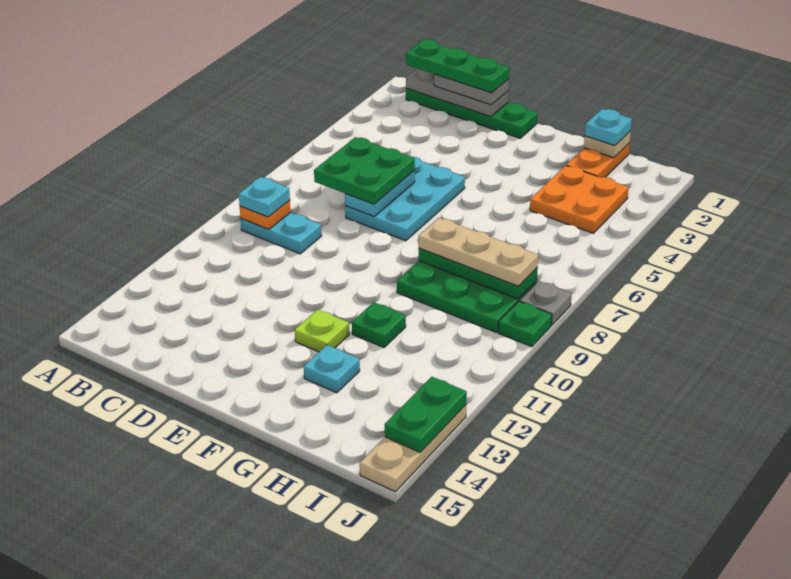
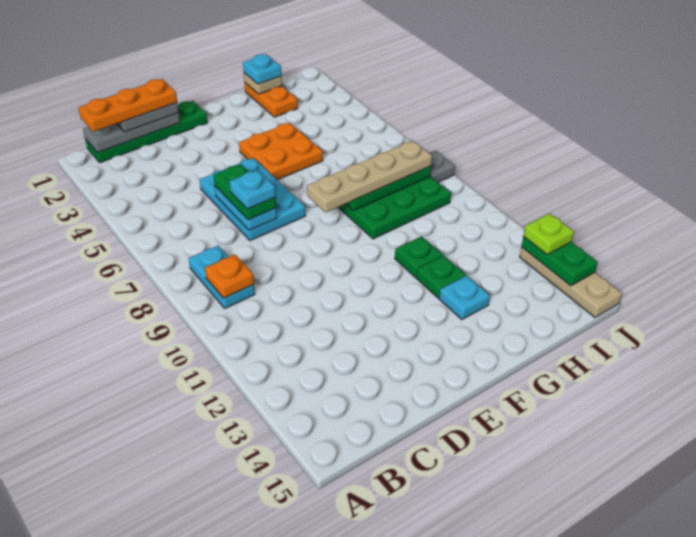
green plate B1:D1 level 4 -> orange plate B1:D1 level 4
cyan plate B9:C9 level 1 -> cyan plate B8:B9 level 1
cyan plate B9 level 3 -> cyan plate D7 level 4
green plate C6:D7 level 3 -> green plate D6:D7 level 3
lime plate F12 level 1 -> lime plate J13 level 3
tan plate G8:I8 level 3 -> tan plate F8:I8 level 3
orange plate H3:I4 level 1 -> orange plate F4:G5 level 1
green plate J9 level 1 -> green plate G12 level 1

